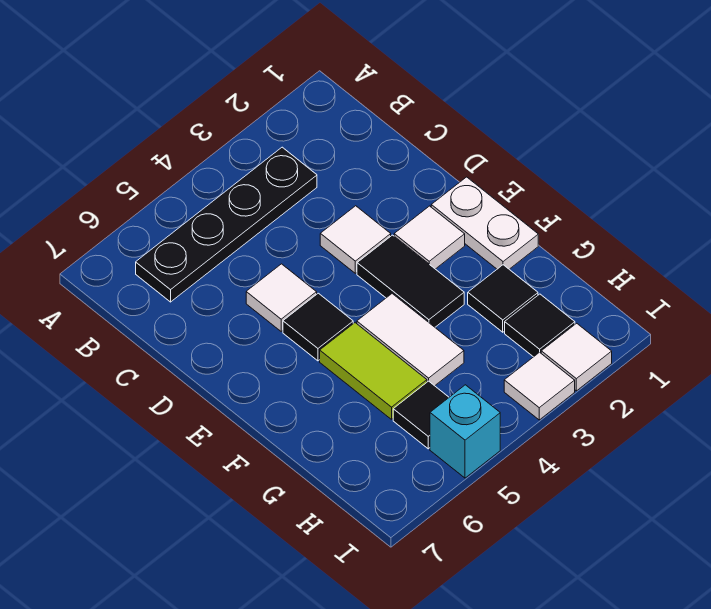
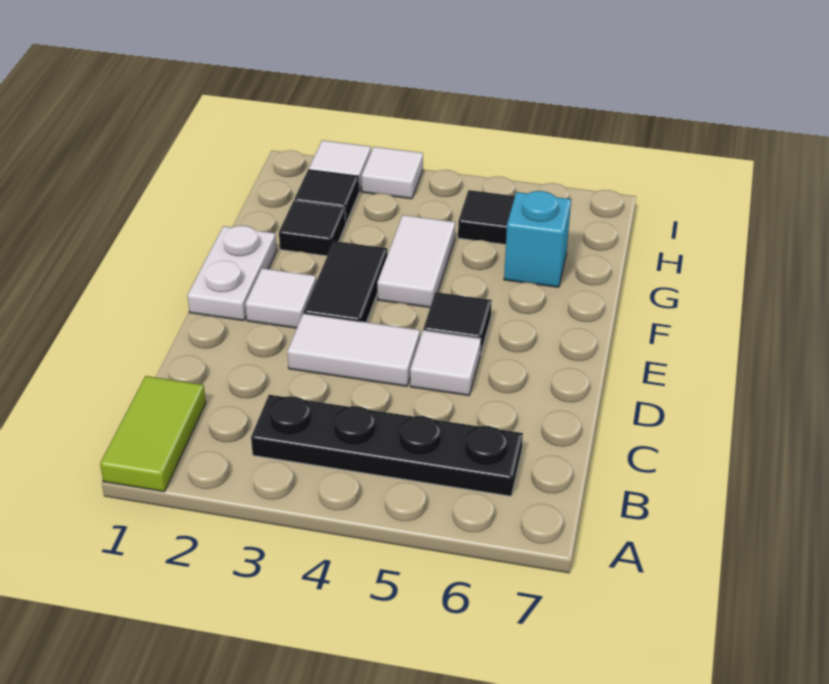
white tile D3 level 1 -> white tile D3:D4 level 1
lime tile F5:G5 level 1 -> lime tile A1:B1 level 1
cyan brick I5 level 1 -> cyan brick G6 level 1

